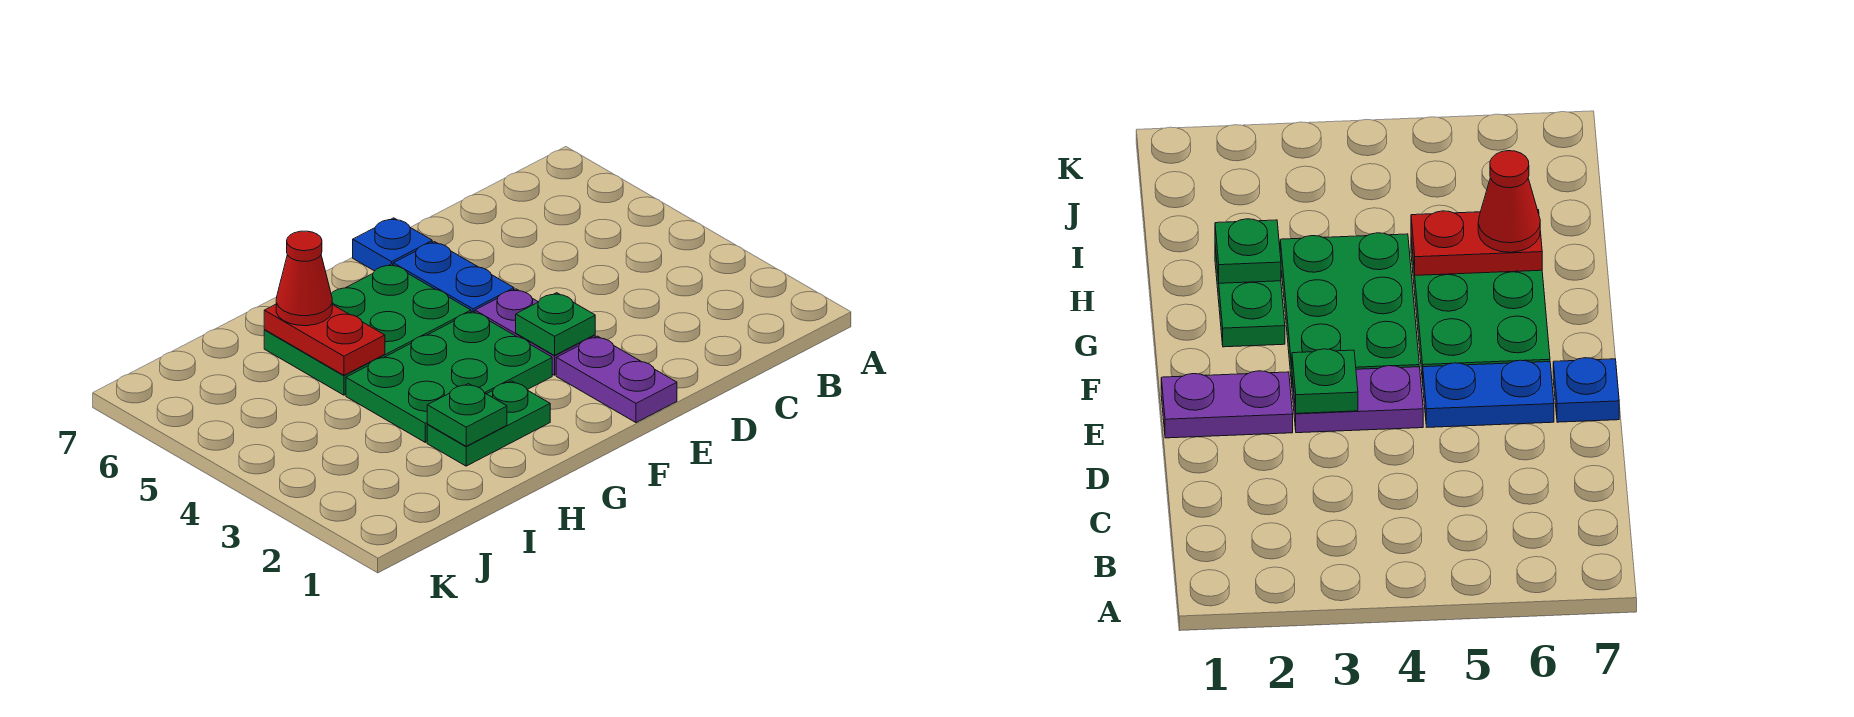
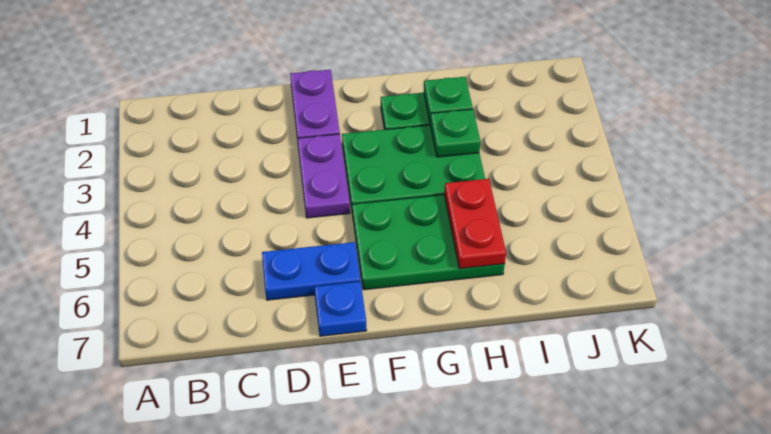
green plate E3 level 2 -> green plate H3 level 2
blue plate E5:E6 level 1 -> blue plate D6:E6 level 1
red cone H6 level 3 -> none

